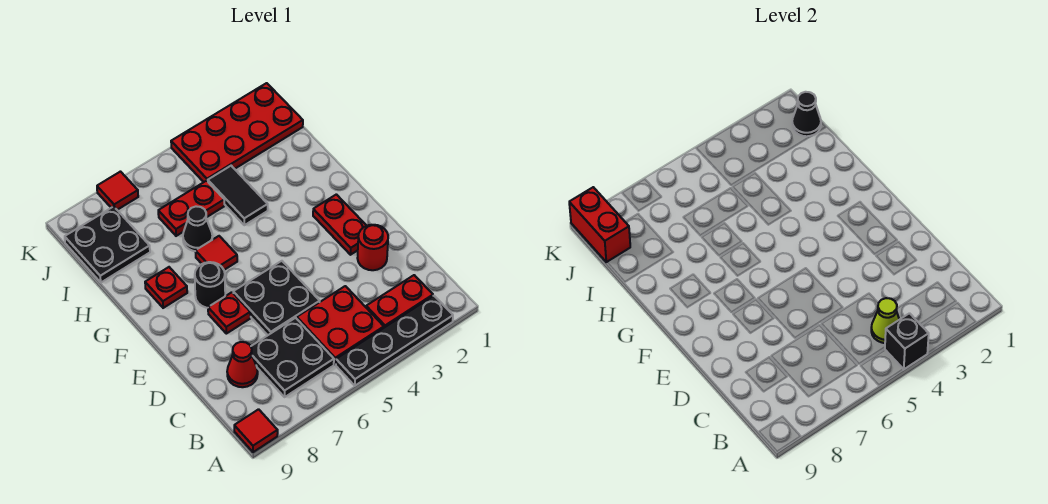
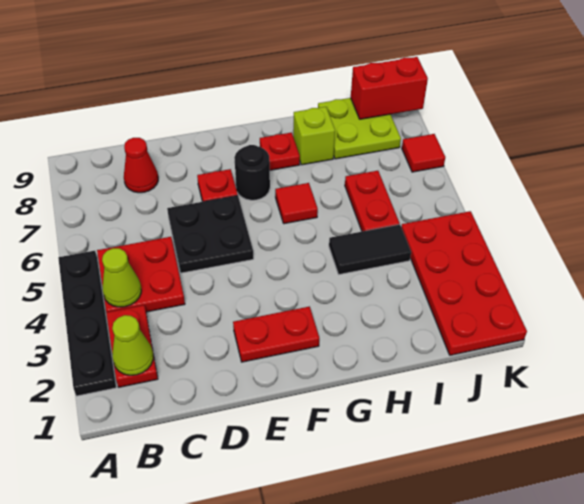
black brick A4 level 2 -> none
red tile A9 level 1 -> none
none -> lime cone B2 level 2
black plate B6:C7 level 1 -> none
red round brick D2 level 1 -> none
black cone H6 level 1 -> none
none -> lime brick H8 level 1
black plate I8:J9 level 1 -> lime plate I8:J9 level 1
black cone J1 level 2 -> none

